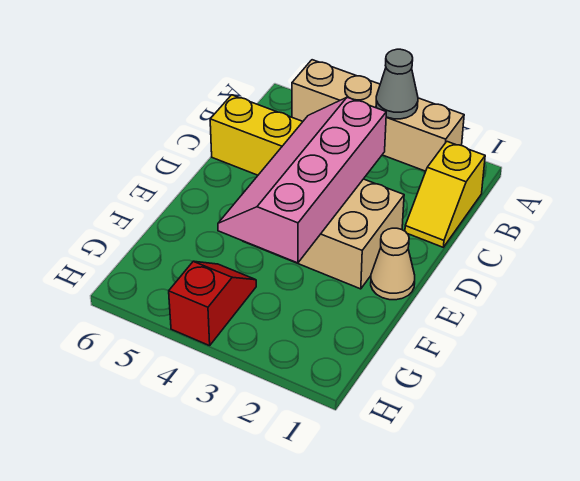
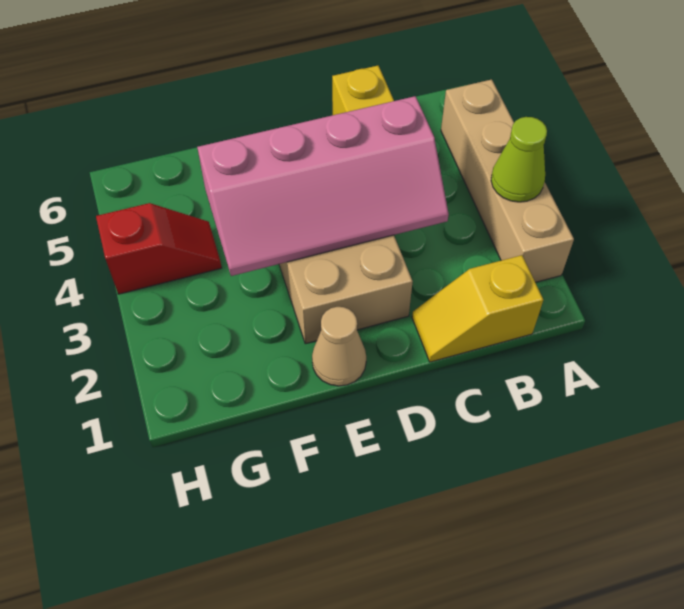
grey cone A3 level 2 -> lime cone A3 level 2
pink slope C3:F4 level 2 top 3 -> pink slope C3:F4 level 2 top 4

